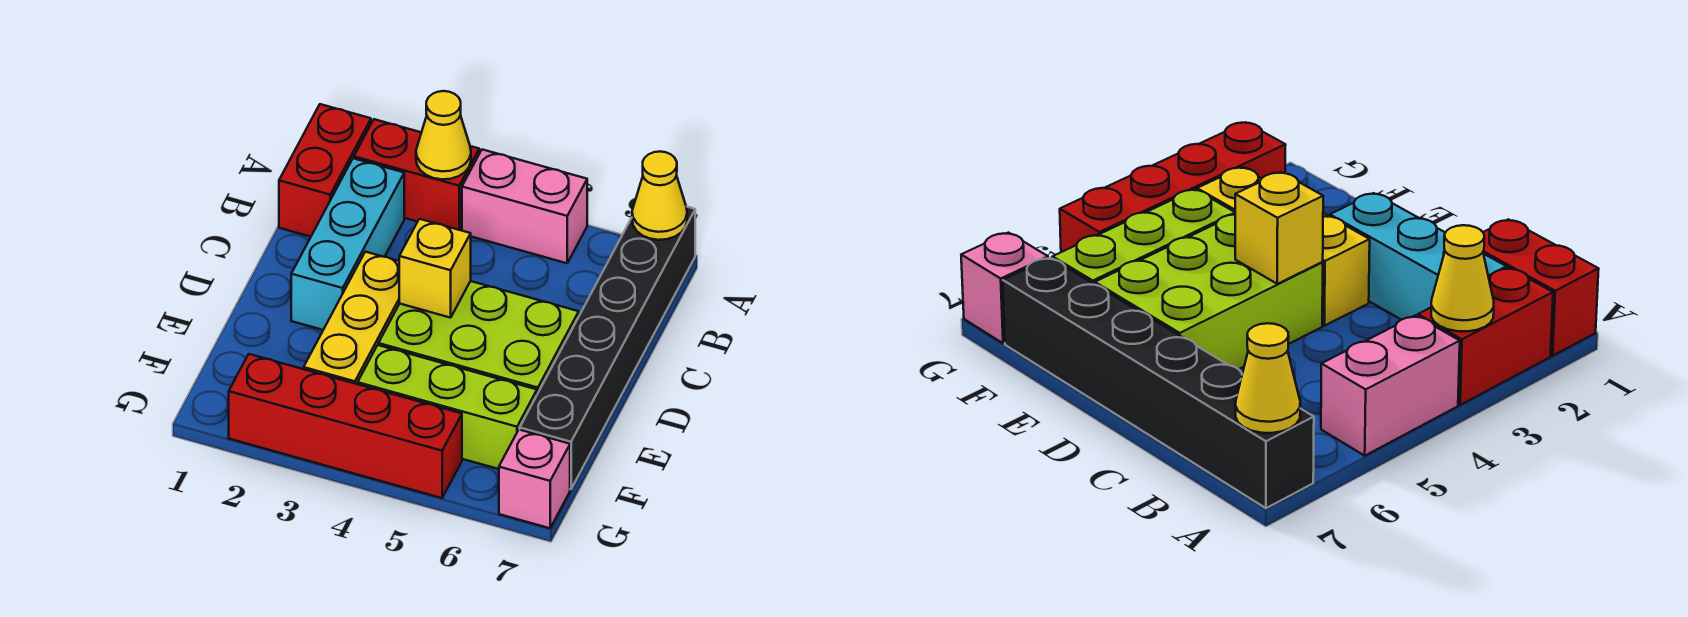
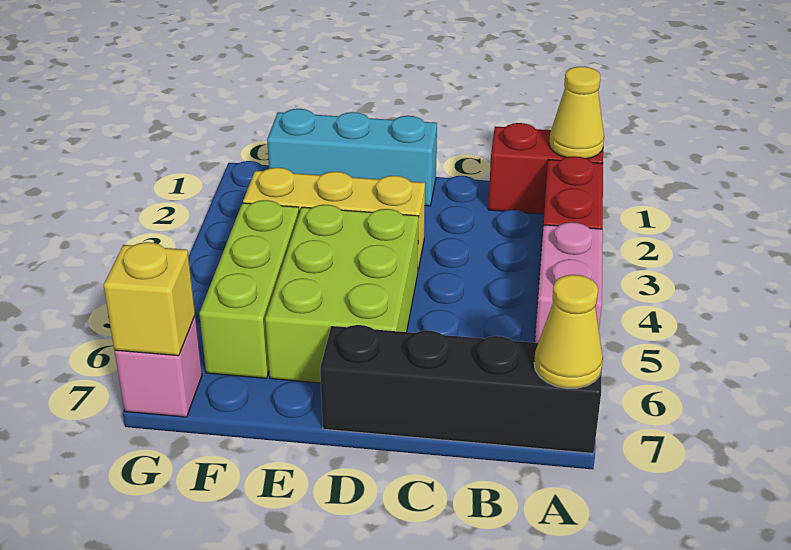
yellow cone A3 level 2 -> yellow cone A1 level 2
black brick A7:F7 level 1 -> black brick A7:D7 level 1
cyan brick B2:D2 level 1 -> cyan brick D1:F1 level 1
yellow brick D4 level 2 -> yellow brick G7 level 2
red brick G2:G5 level 1 -> none

